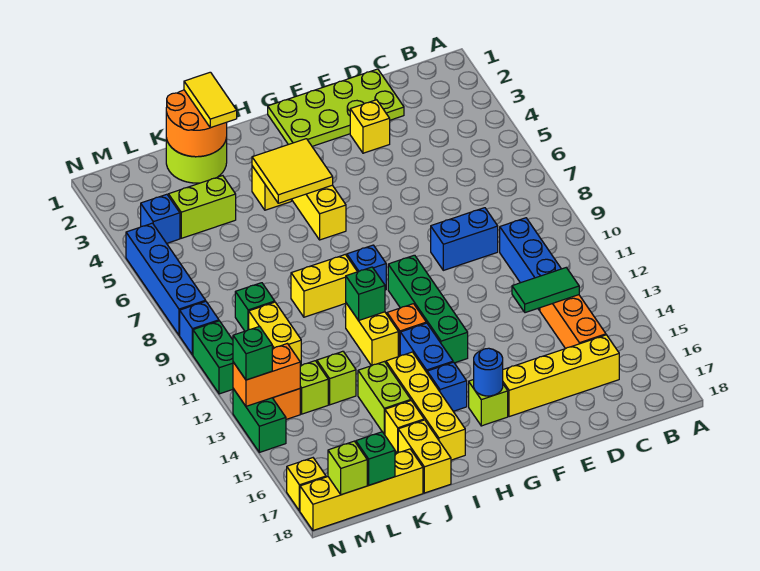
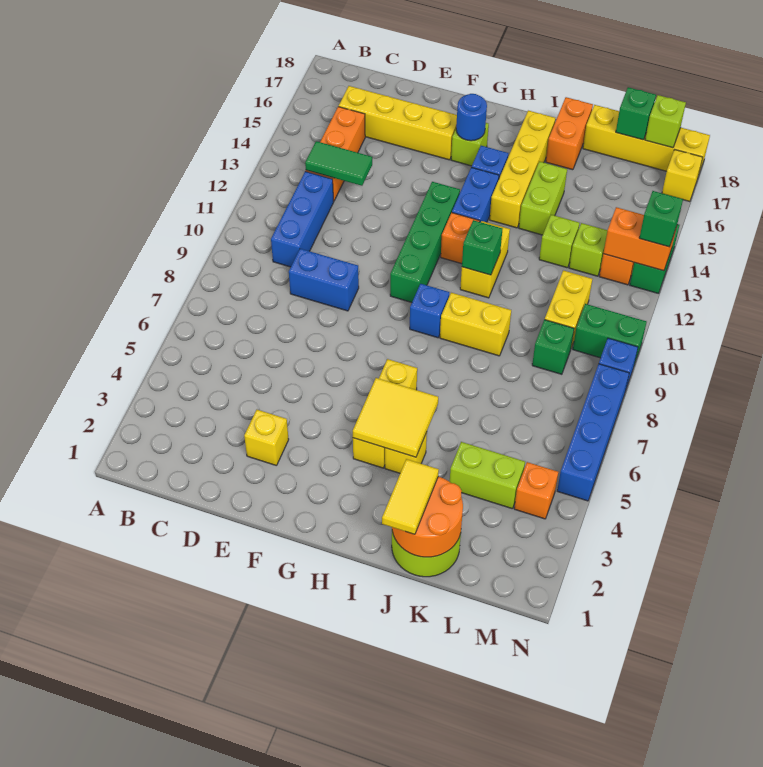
lime plate D1:G2 level 1 -> none
yellow brick J16 level 1 -> none
yellow brick J17:J18 level 1 -> orange brick J17:J18 level 1
blue brick M4 level 1 -> orange brick M4 level 1
green brick N10:N11 level 1 -> green brick M10:N10 level 1

